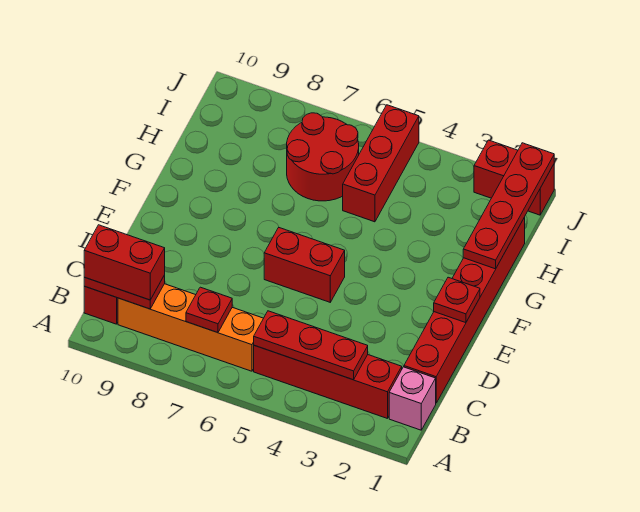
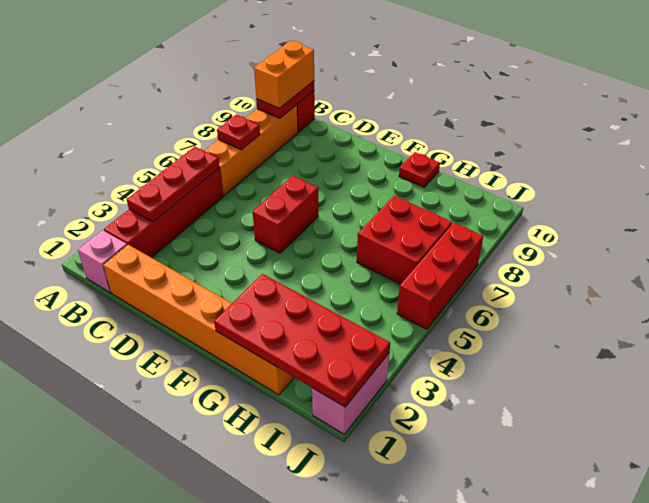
red brick B9:B10 level 3 -> orange brick B9:B10 level 3
red brick C1:H1 level 1 -> orange brick C1:H1 level 1
red plate E1 level 2 -> red plate G10 level 1
red plate G1:J1 level 2 -> red plate G1:J2 level 2
red brick H5:J5 level 1 -> red brick J5:J7 level 1
red round brick H6:I7 level 1 -> red brick H6:I7 level 1
red brick J1:J2 level 1 -> pink brick J1:J2 level 1

